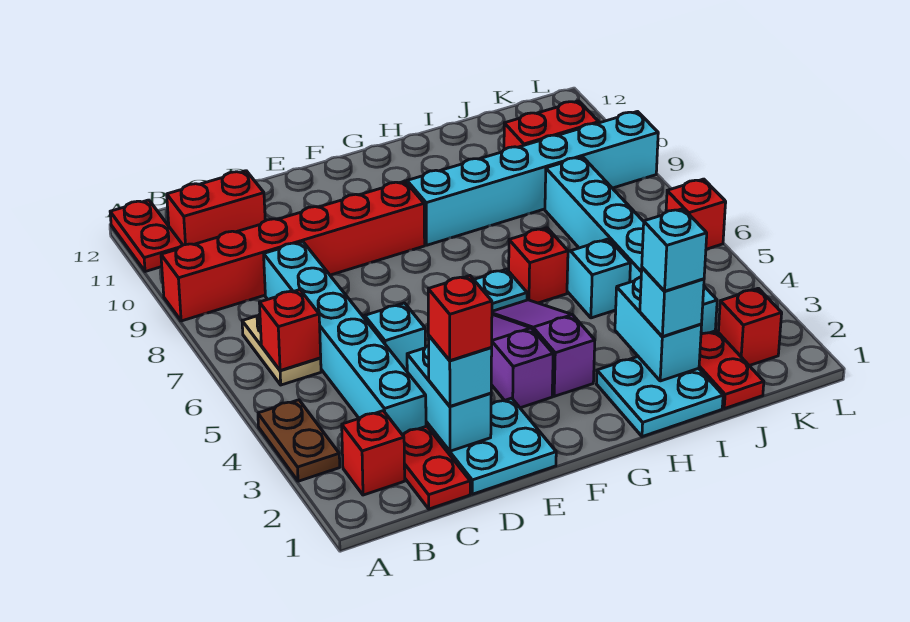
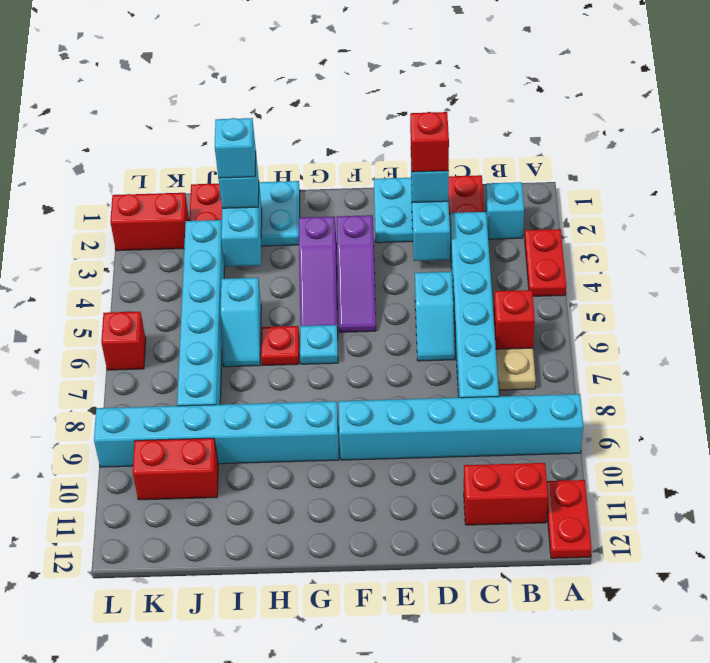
brown plate A3:A4 level 1 -> red plate A3:A4 level 1
red brick A9:F9 level 1 -> cyan brick A9:F9 level 1
red brick B2 level 1 -> cyan brick B2 level 1
red brick H6 level 1 -> red plate H6 level 1
red brick K2 level 1 -> red brick K2:L2 level 1

